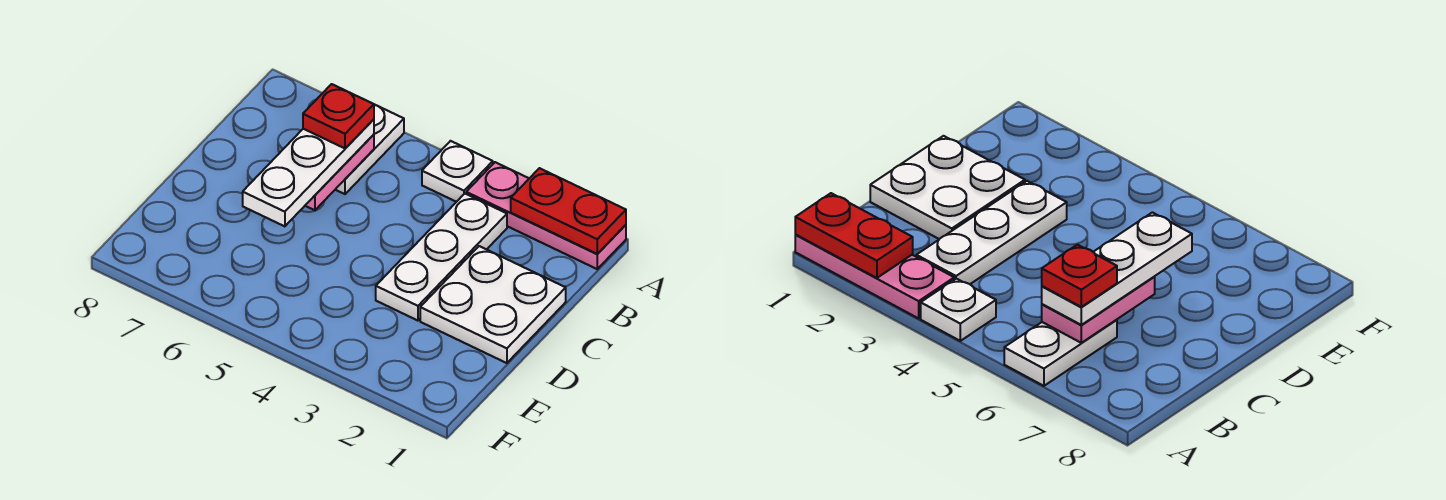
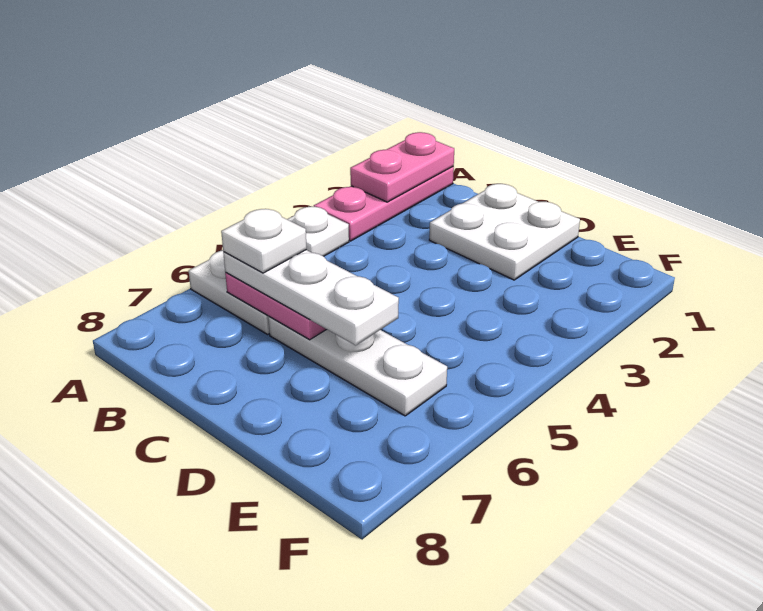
red plate A1:A2 level 2 -> pink plate A1:A2 level 2
white plate B3:D3 level 1 -> white plate C6:E6 level 1
red plate B6 level 4 -> white plate B6 level 4

